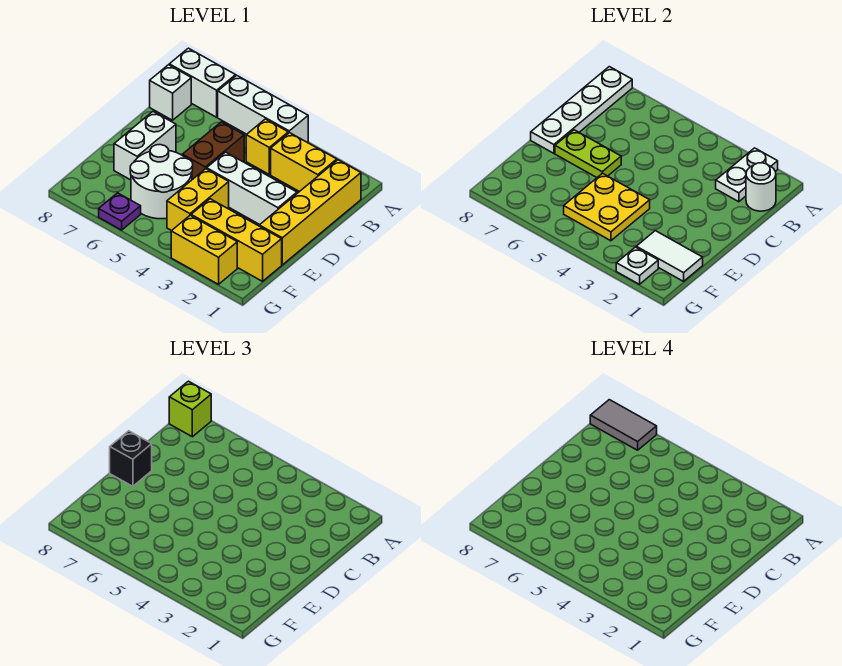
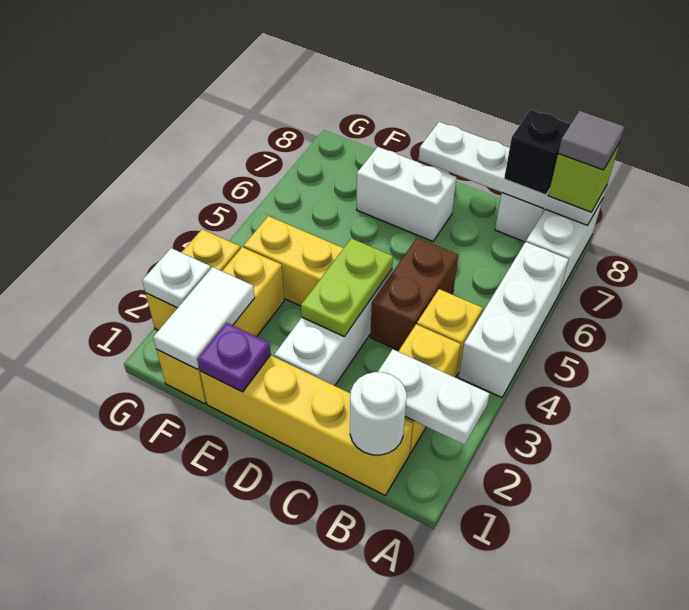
grey tile A7:A8 level 4 -> grey tile A8 level 4
brown brick C5:D5 level 1 -> brown brick C4:C5 level 1
lime plate D6:D7 level 2 -> lime plate D3:D4 level 2
black brick D8 level 3 -> black brick B8 level 3
yellow plate E4:F5 level 2 -> none
white round brick E5:F6 level 1 -> none
purple plate G6 level 1 -> purple plate E1 level 2

